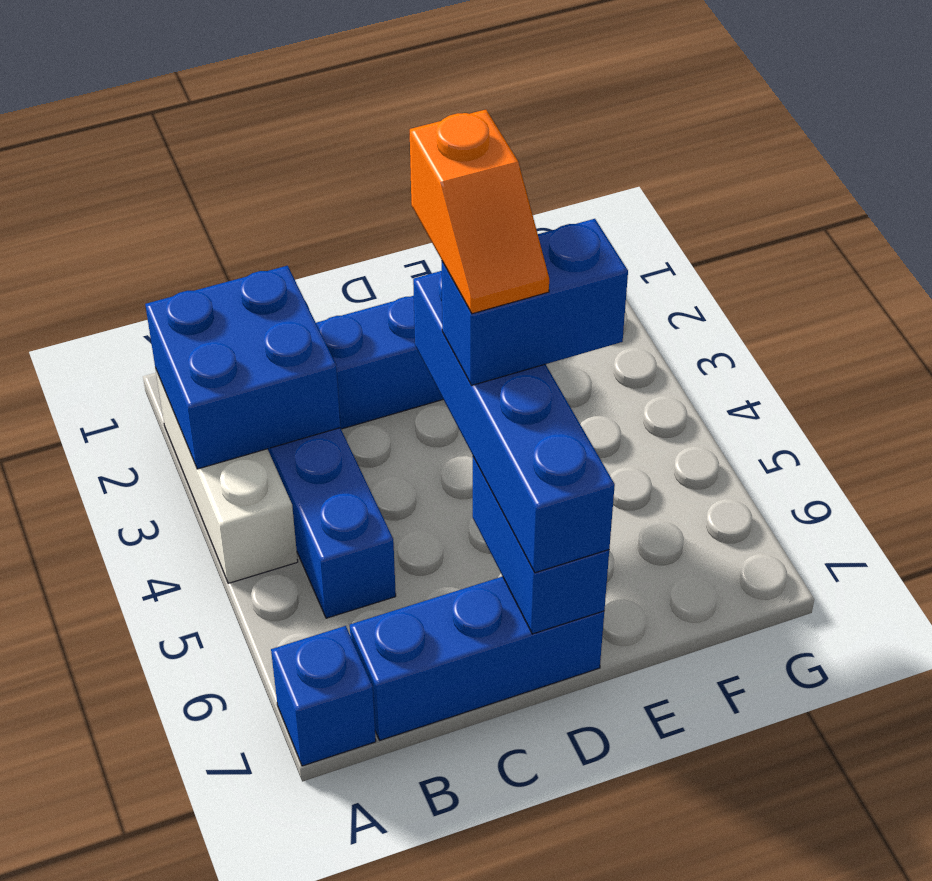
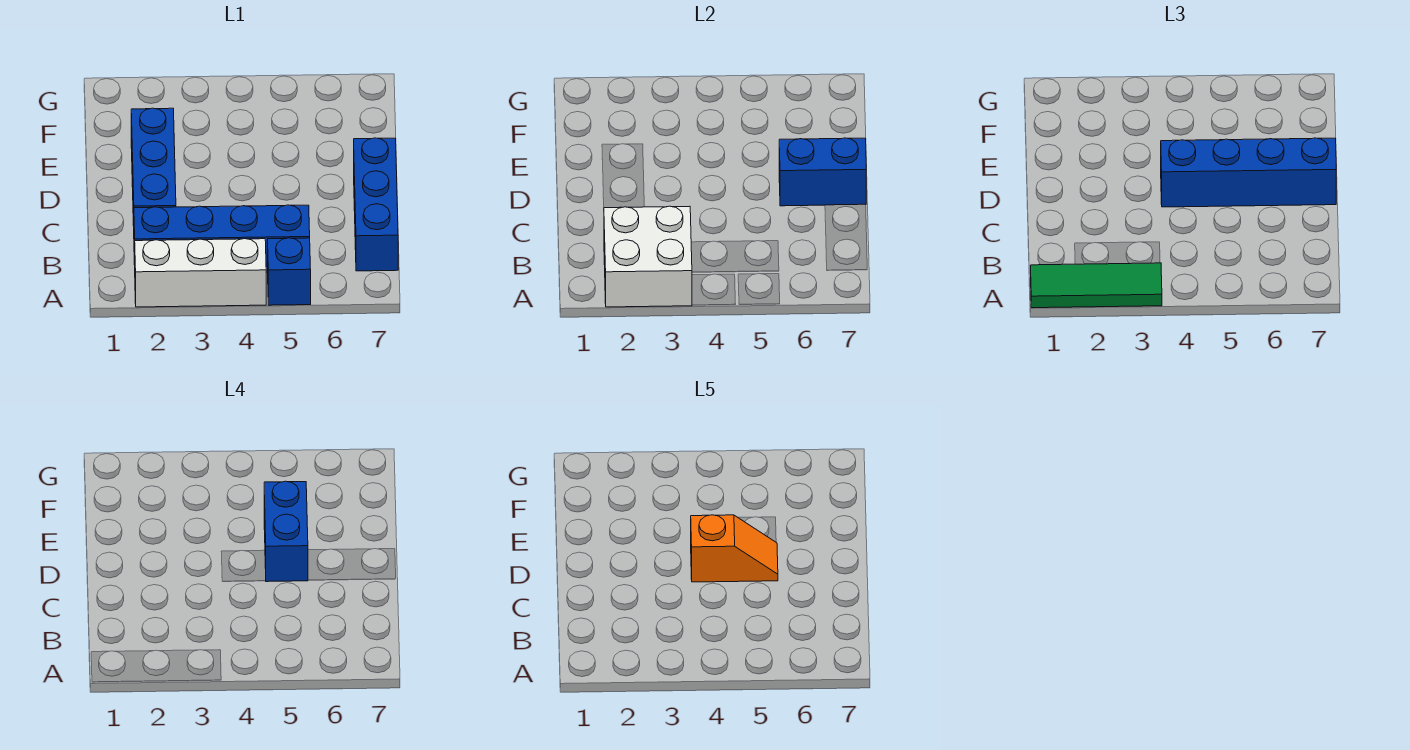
none -> green tile A1:A3 level 3
blue brick A2:B3 level 2 -> white brick A2:B3 level 2
blue brick A7 level 1 -> blue brick A5 level 1

